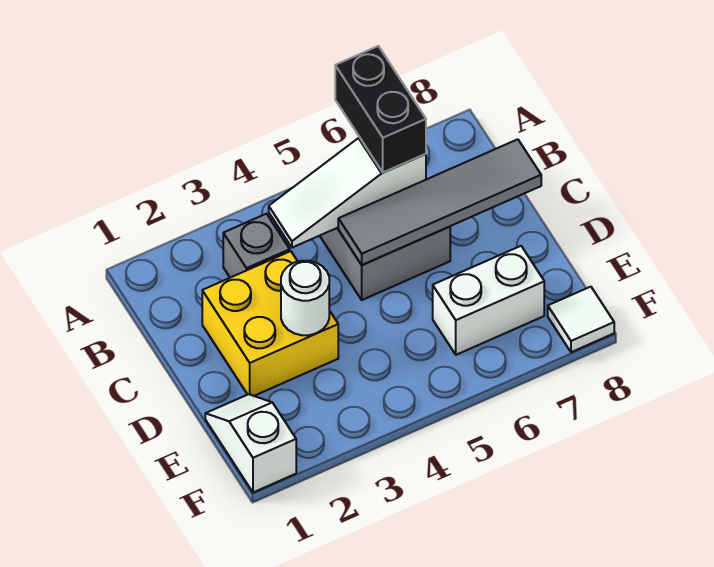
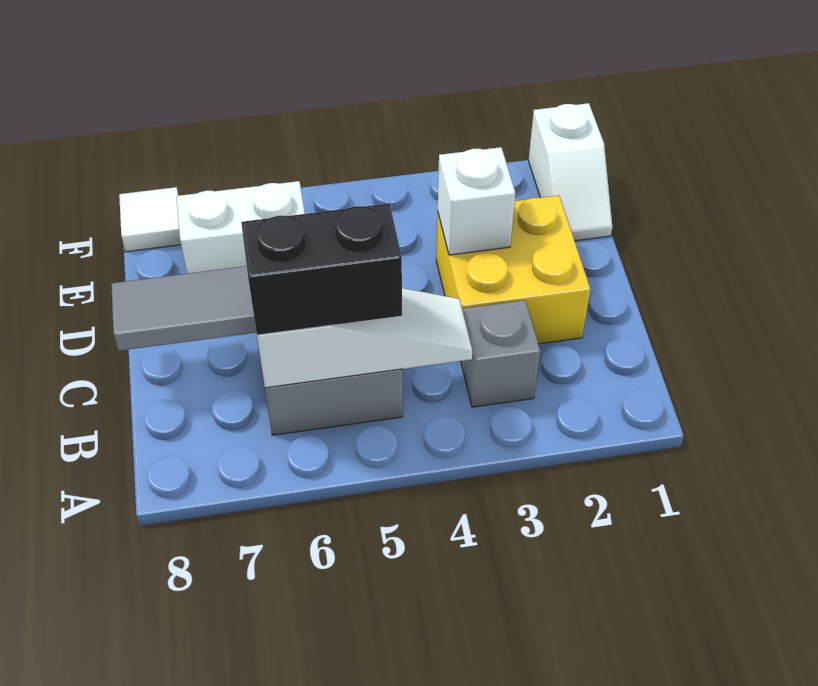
black brick A6:B6 level 3 -> black brick B5:B6 level 3
white round brick D3 level 2 -> white brick D3 level 2

